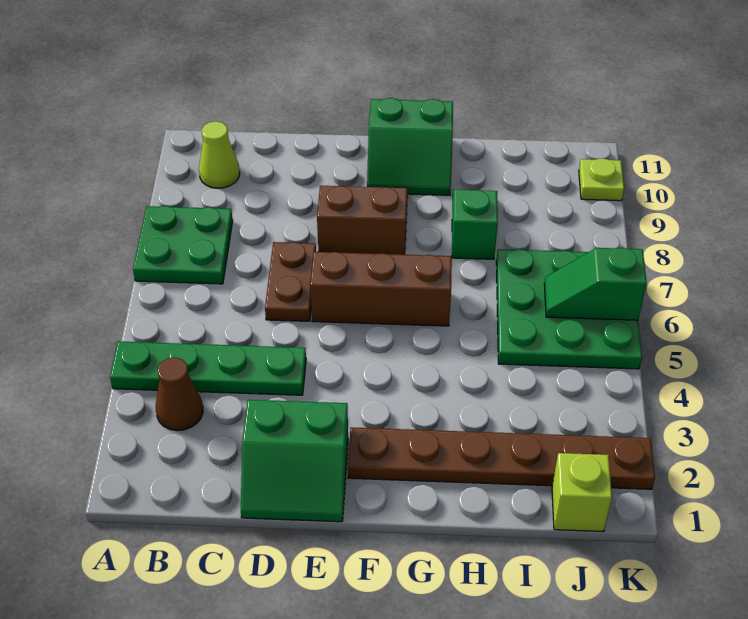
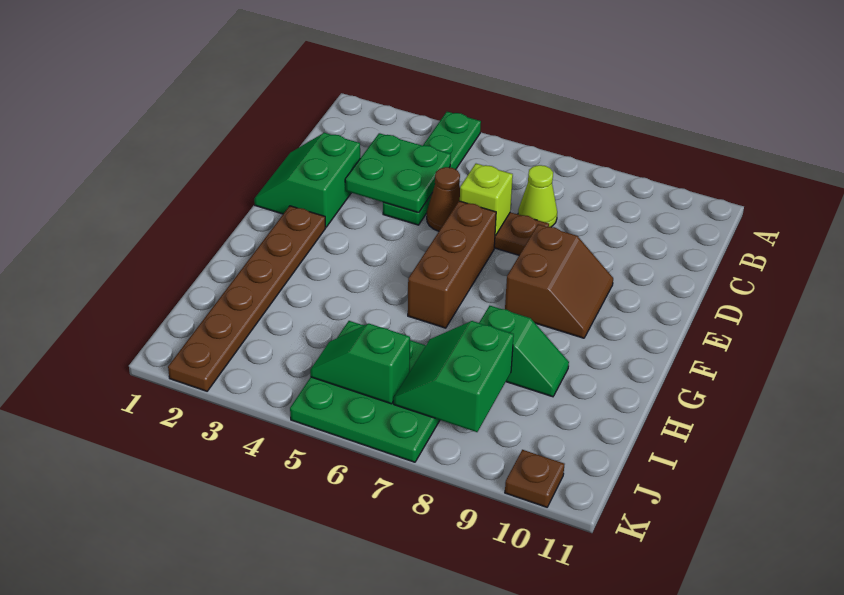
green plate A7:B8 level 1 -> green plate C3:D4 level 2
brown cone B3 level 1 -> brown cone D5 level 1
lime cone B10 level 1 -> lime cone C7 level 1
green slope F10:G11 level 1 top 11 -> green slope I7:J8 level 2 top 8
lime brick J1 level 1 -> lime brick D6 level 2
green slope J6:K6 level 2 top K -> green slope J5:J6 level 2 top 6
lime plate K10 level 1 -> brown plate K10 level 1

